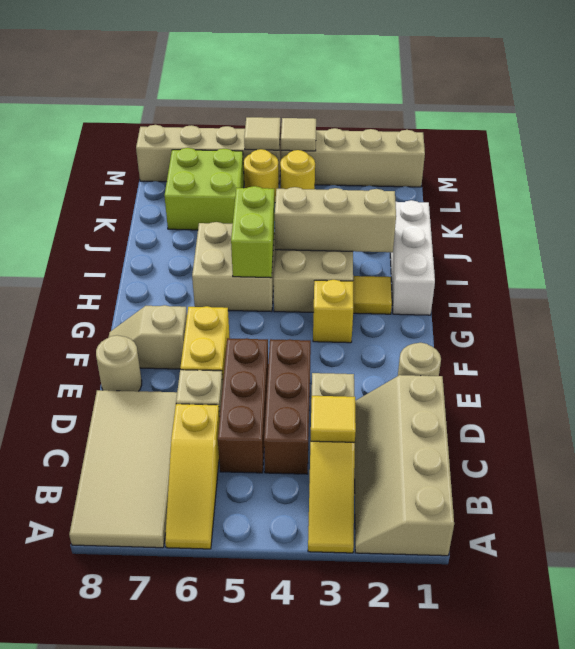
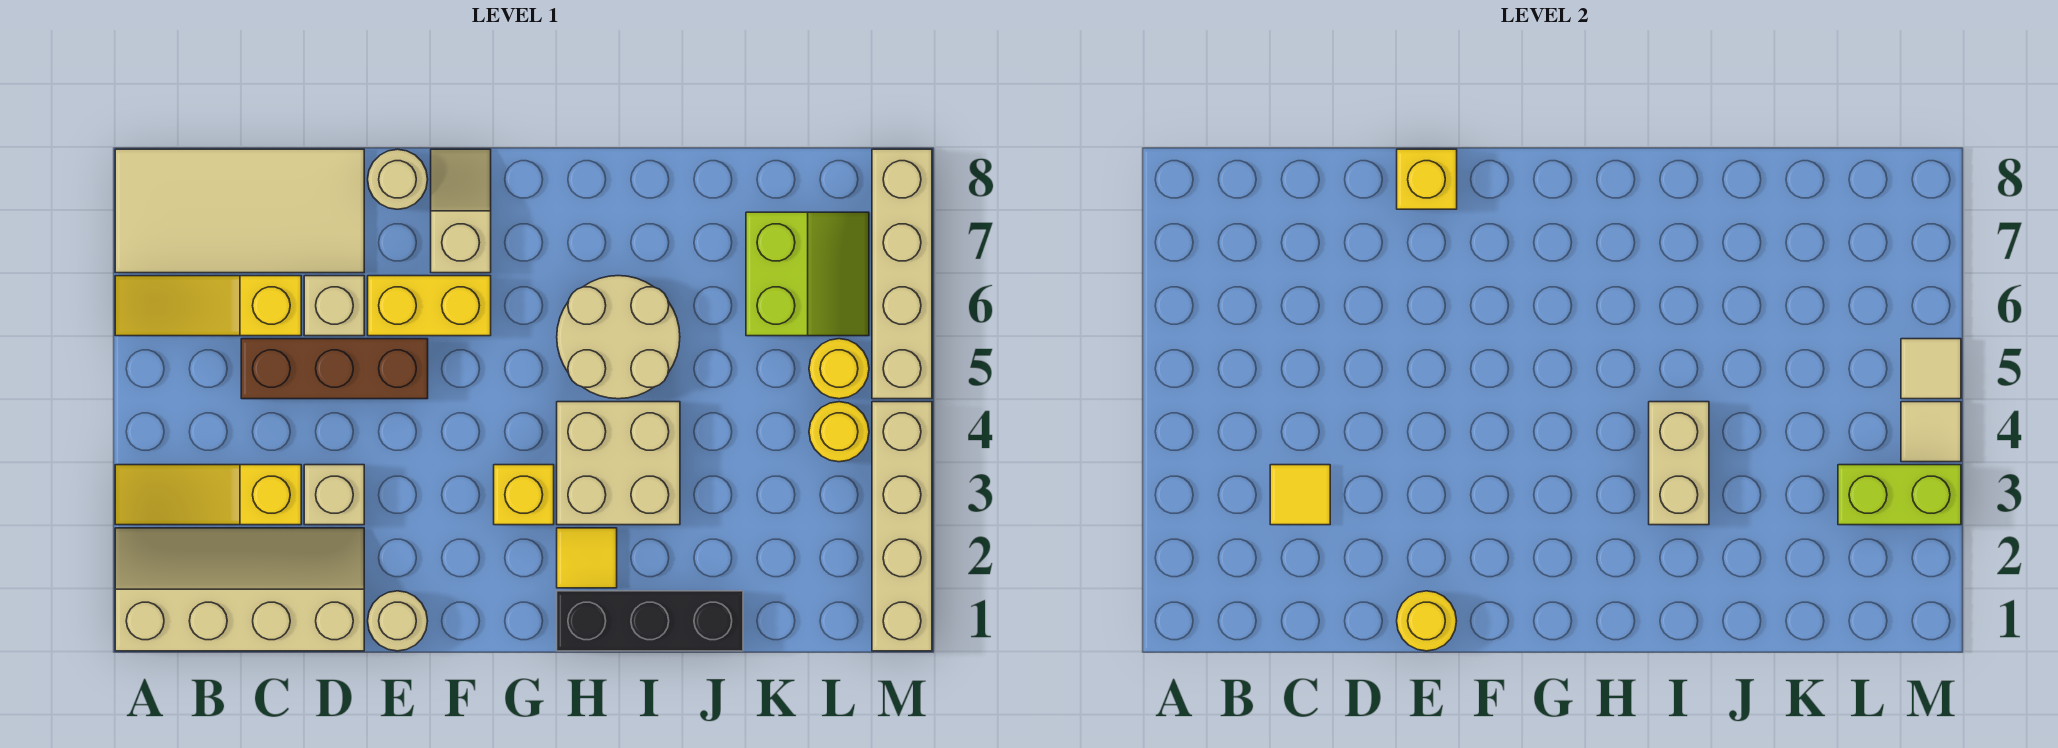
brown brick C4:E4 level 1 -> none
none -> yellow round brick E1 level 2
none -> yellow brick E8 level 2
white brick H1:J1 level 1 -> black brick H1:J1 level 1
tan brick H5:I6 level 1 -> tan round brick H5:I6 level 1
lime brick H5:I5 level 2 -> lime brick L3:M3 level 2
tan brick I2:I4 level 2 -> tan brick I3:I4 level 2
lime brick K6:L7 level 1 -> lime slope K6:L7 level 1 top K

